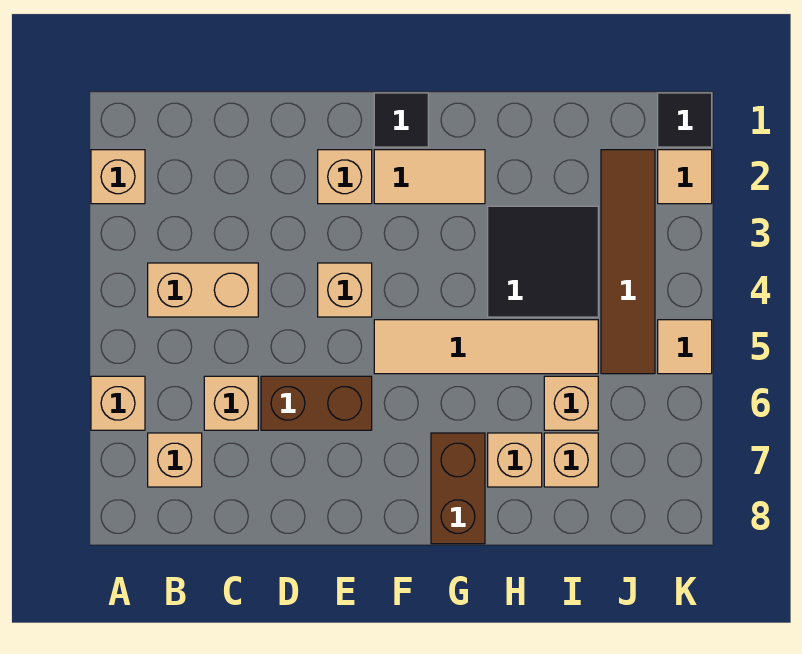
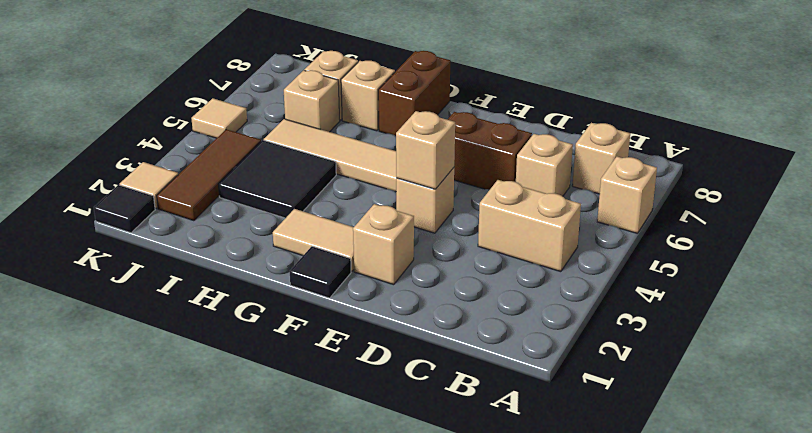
tan brick A2 level 1 -> tan brick E4 level 2
brown tile J2:J5 level 1 -> brown tile J2:J4 level 1

